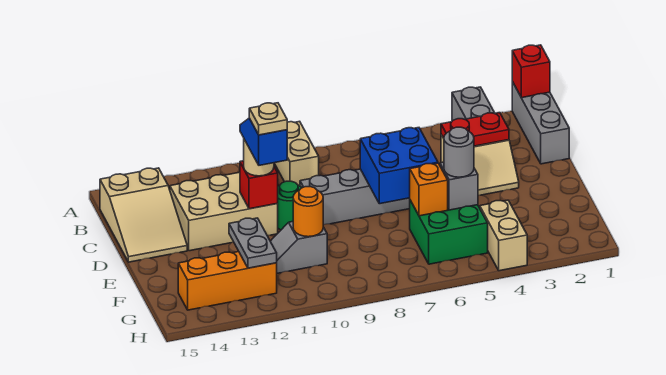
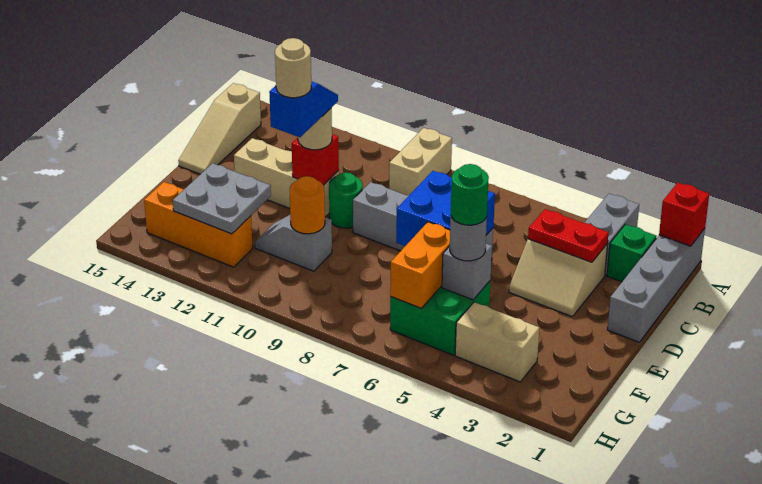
grey brick A1:C1 level 1 -> grey brick A1:D1 level 1
none -> green brick B2 level 1
tan slope B14:D15 level 1 top B -> tan slope B15:D15 level 1 top B
tan brick C11:D13 level 1 -> tan brick D11:D13 level 1
tan plate E11 level 5 -> tan round brick E11 level 5
none -> green round brick F5 level 4
orange brick F6 level 2 -> orange brick F6:G6 level 2
grey plate F12:G12 level 2 -> grey plate F12:G13 level 2
tan brick G4:H4 level 1 -> tan brick G3:G4 level 1

